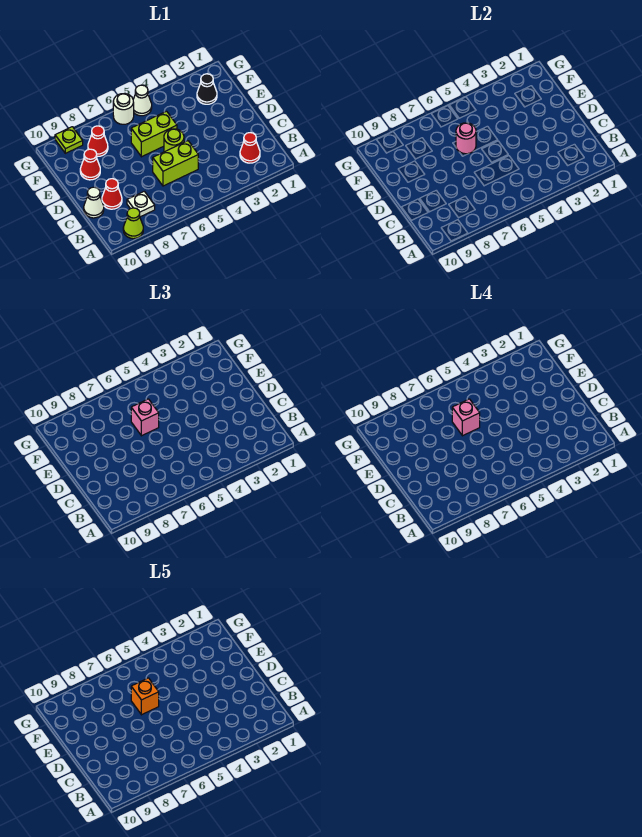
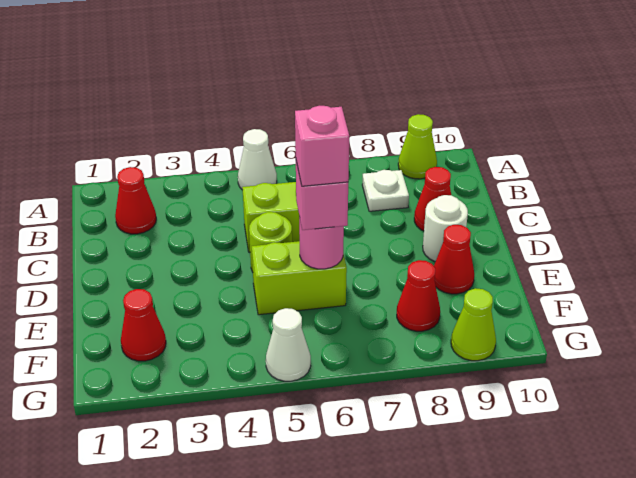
white cone C10 level 1 -> white cone A5 level 1
orange brick E6 level 5 -> none
black cone F2 level 1 -> red cone F2 level 1
white round brick G6 level 1 -> white round brick D9 level 1
lime plate G9 level 1 -> lime cone G9 level 1

